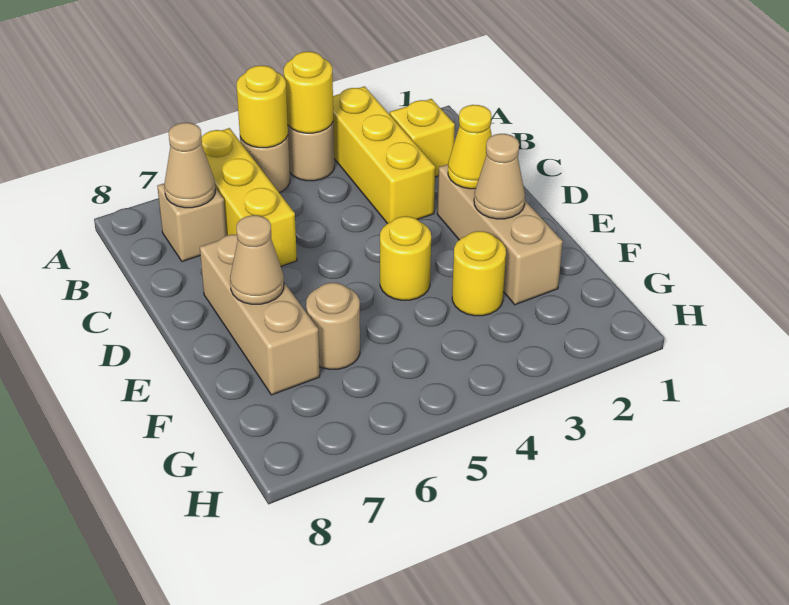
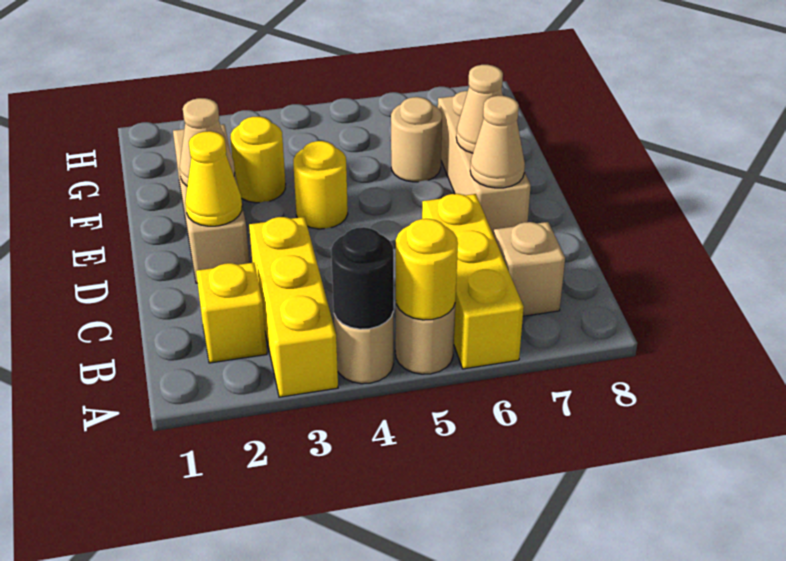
yellow round brick A4 level 2 -> black round brick A4 level 2
tan cone B7 level 2 -> tan cone D7 level 2

